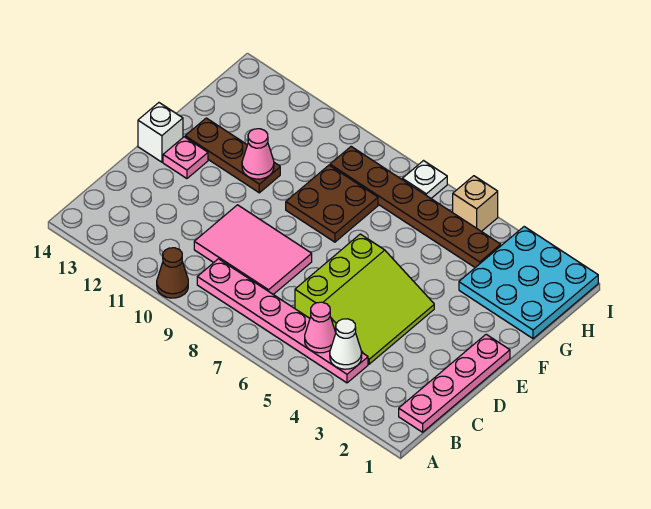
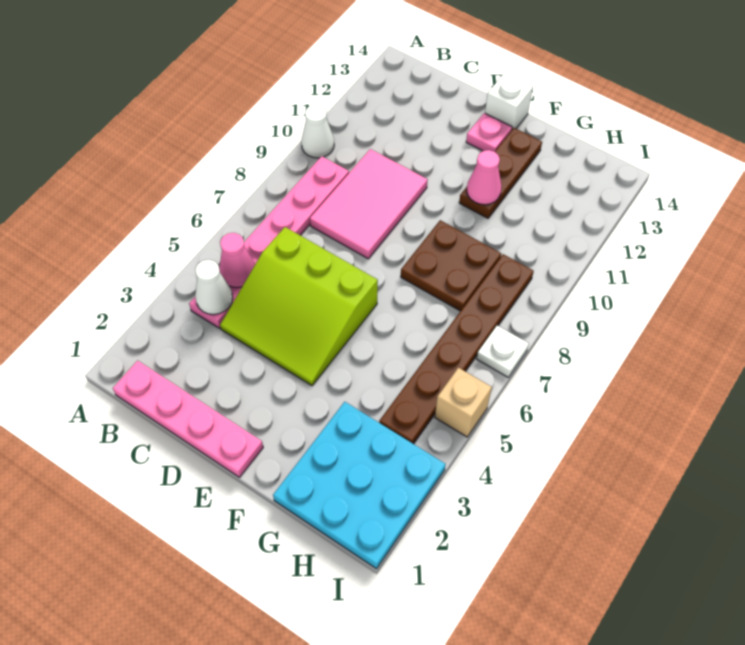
brown cone A10 level 1 -> white cone A10 level 1

